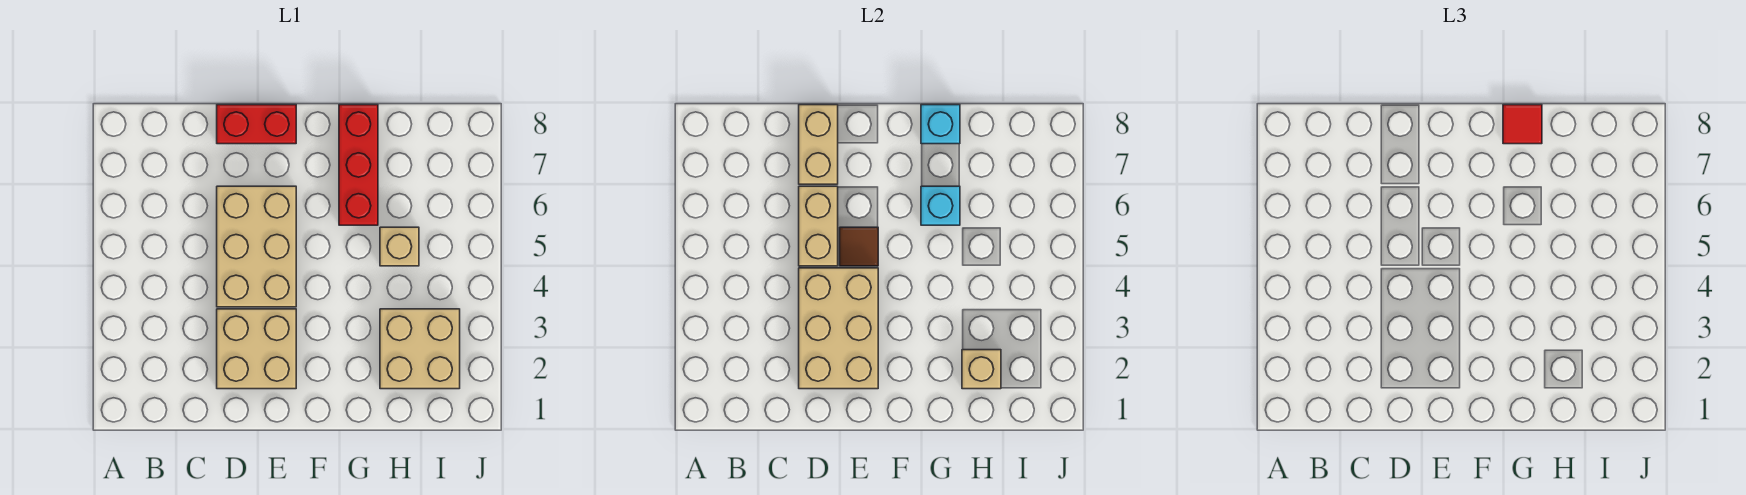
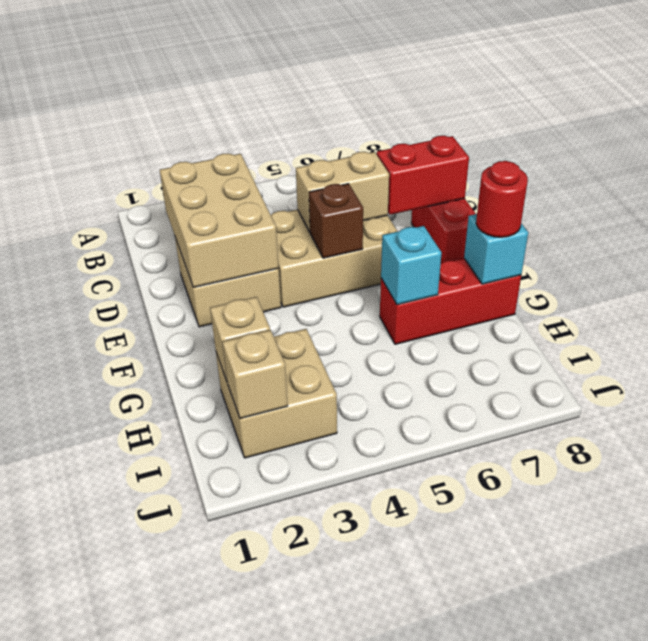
tan brick D2:E4 level 2 -> tan brick C2:E3 level 2
tan brick D7:D8 level 2 -> red brick D7:D8 level 2
brown tile E5 level 2 -> brown brick E5 level 2
red tile G8 level 3 -> red round brick G8 level 3
tan brick H5 level 1 -> tan brick I2 level 2

